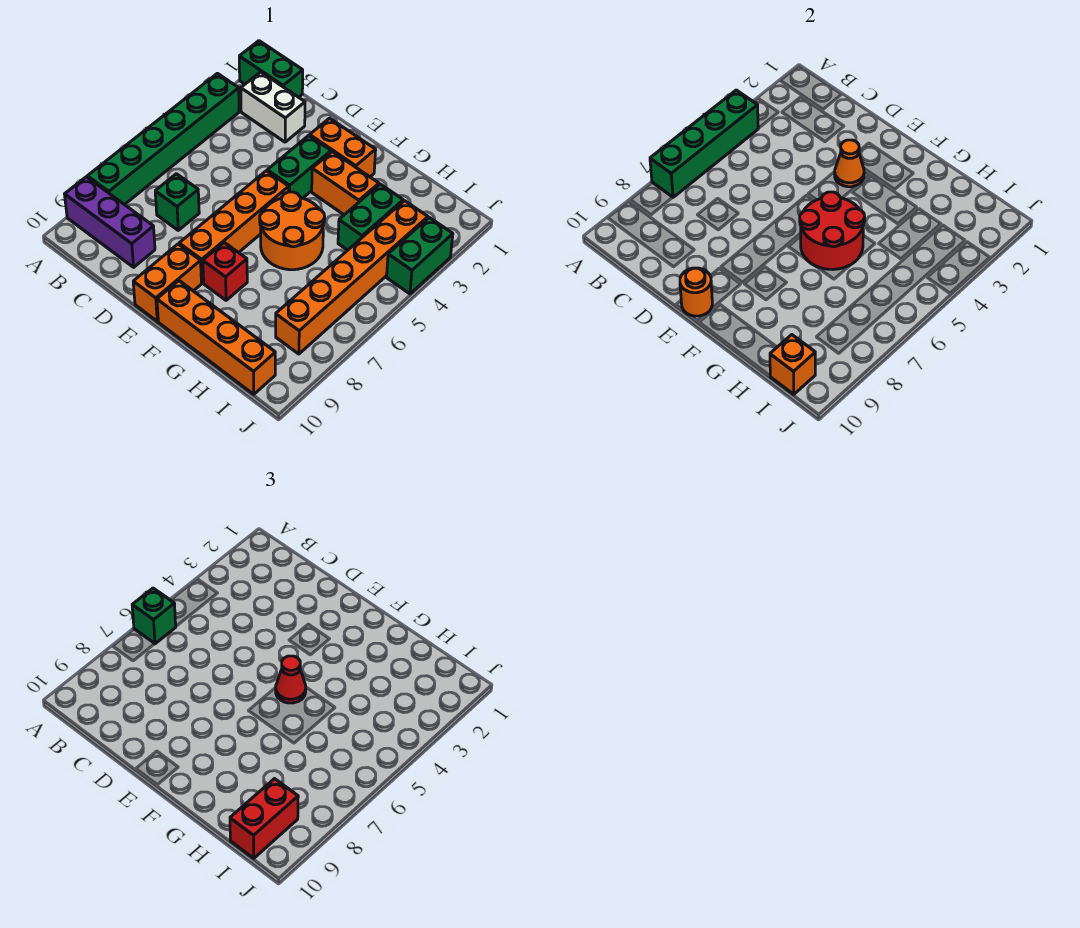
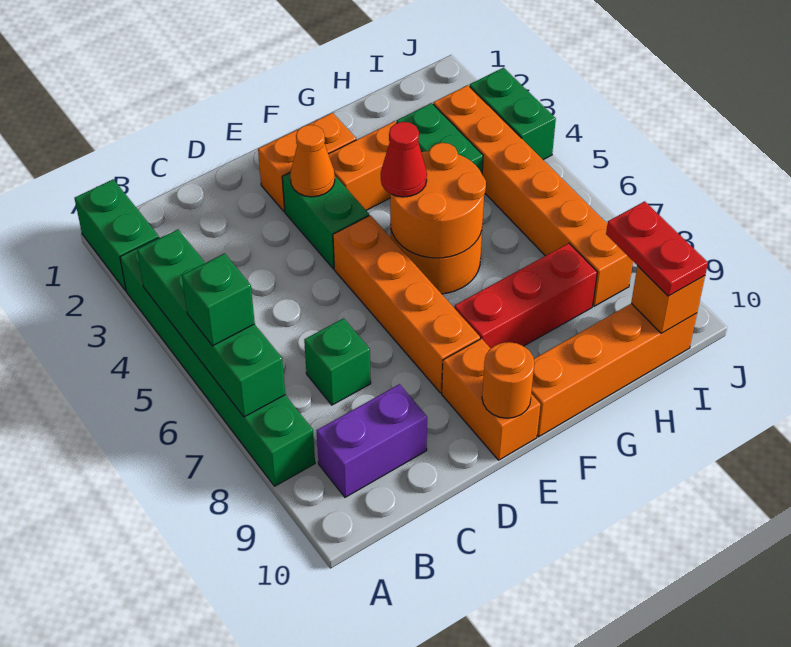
green brick A1:B1 level 1 -> green brick A1:A2 level 1
purple brick A9:C9 level 1 -> purple brick B9:C9 level 1
white brick B2:C2 level 1 -> none
red round brick F5:G6 level 2 -> orange round brick F5:G6 level 2
red brick F8 level 1 -> red brick F8:H8 level 1
red brick I9:I10 level 3 -> red plate I9:I10 level 3

